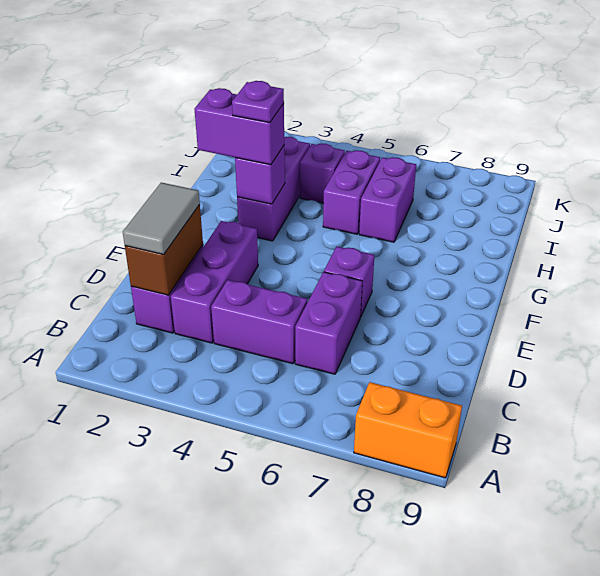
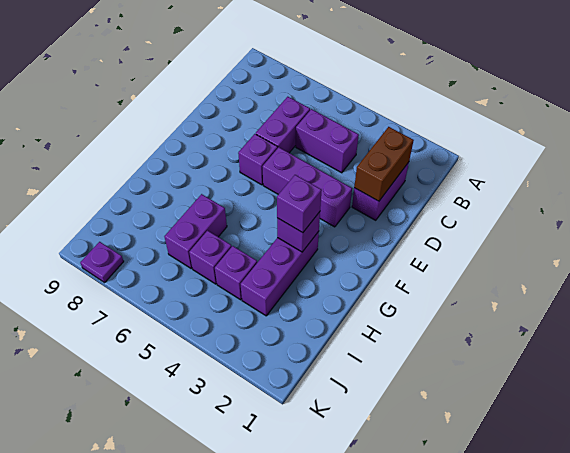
orange brick A8:A9 level 1 -> none
grey tile C2:D2 level 3 -> none
purple brick C3:E3 level 1 -> purple brick E3:E5 level 1
purple brick G2:G3 level 3 -> purple brick G3 level 3
purple plate G3 level 4 -> purple plate K8 level 1
purple brick H5:I5 level 1 -> purple brick I5 level 1

